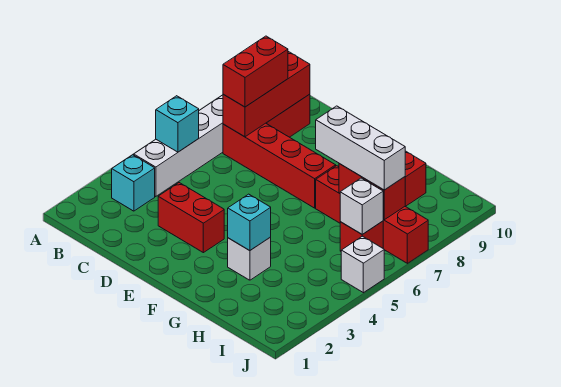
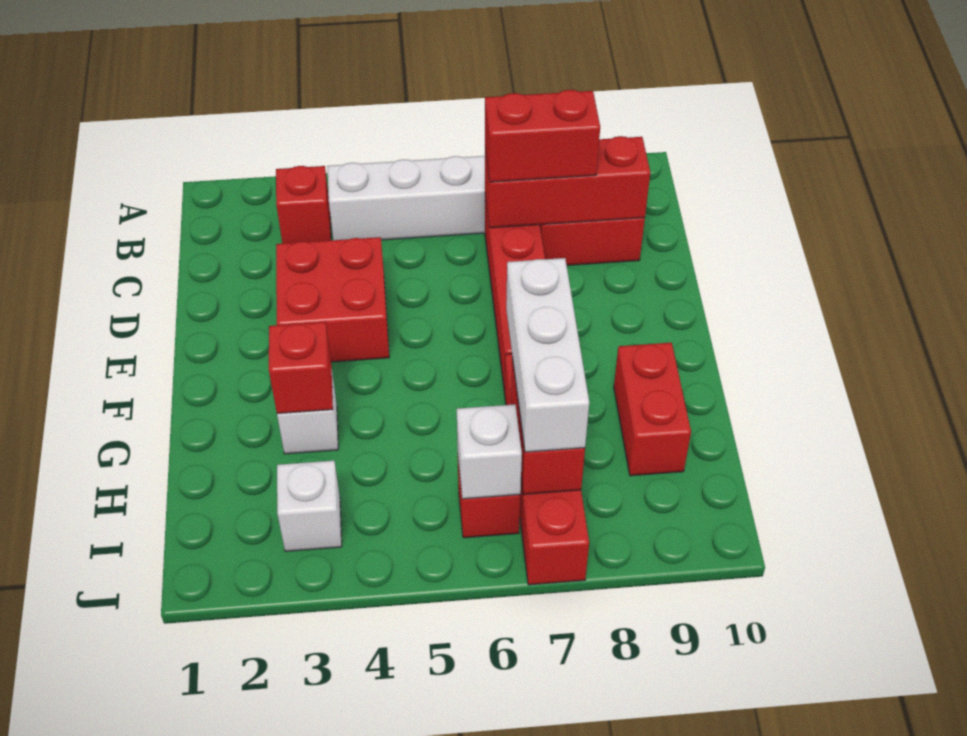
cyan brick B3 level 1 -> red brick B3 level 1
cyan brick B5 level 2 -> none
red brick D3:E3 level 1 -> red brick D3:E4 level 1
cyan brick G3 level 2 -> red brick G3 level 2
white brick J5 level 1 -> white brick I3 level 1

